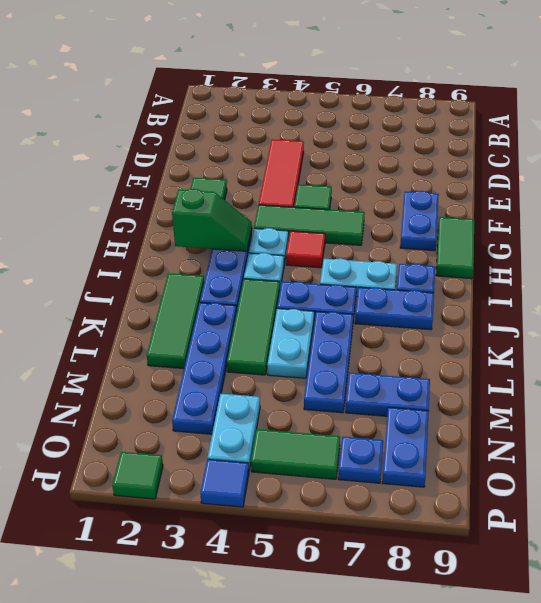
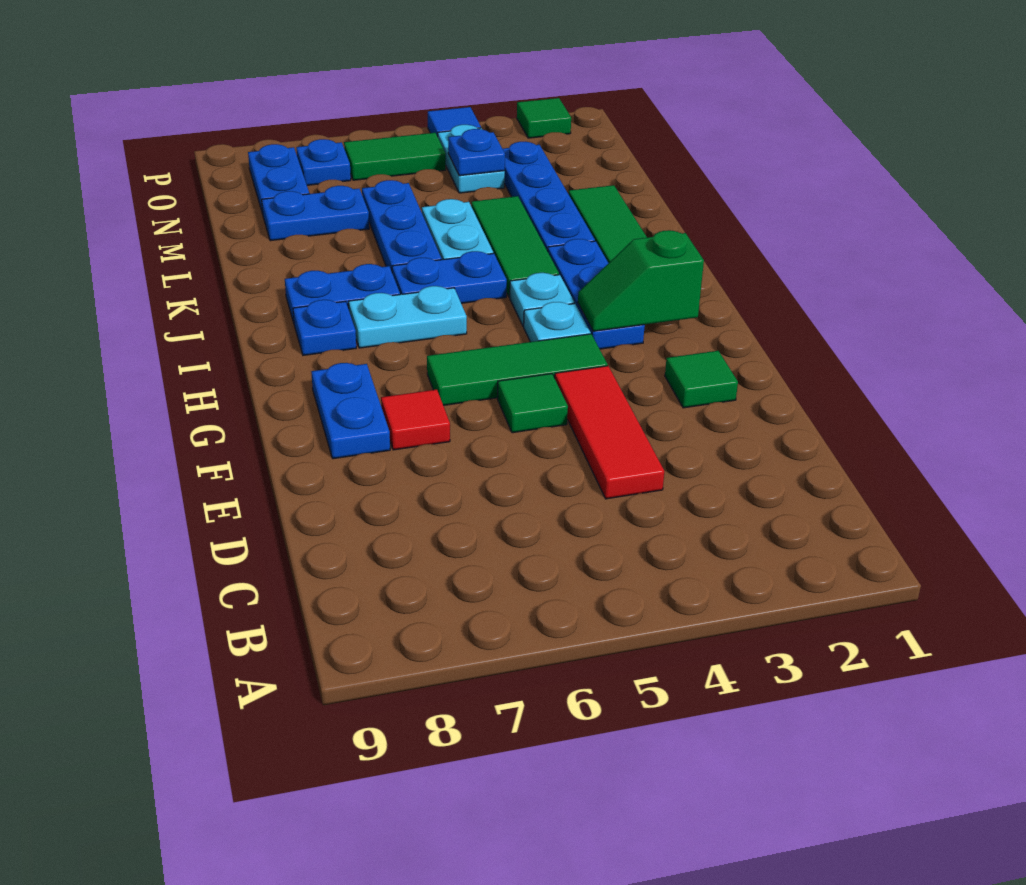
green tile G9:H9 level 1 -> none
red tile H5 level 1 -> red tile F7 level 1
none -> blue plate N4 level 2

